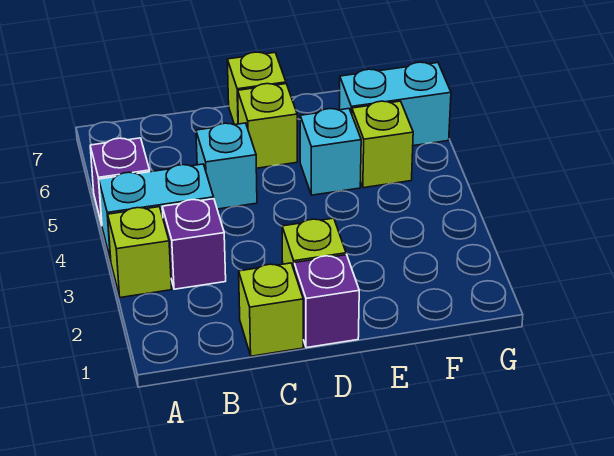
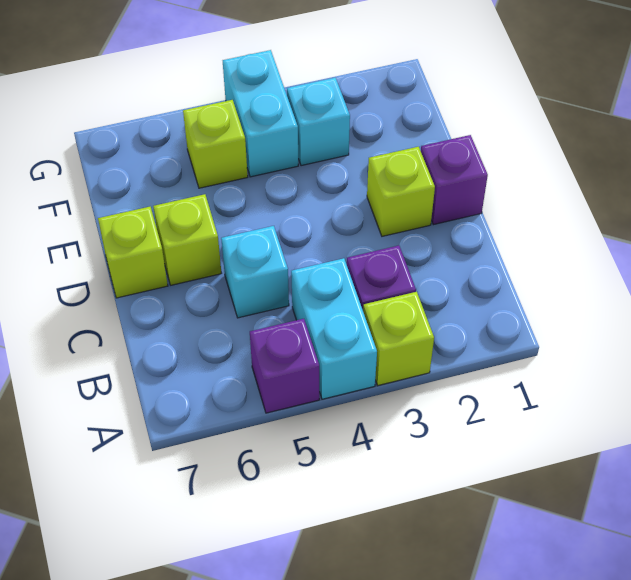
lime brick C1 level 1 -> none
cyan brick E5 level 1 -> cyan brick F3 level 1
cyan brick F6:G6 level 1 -> cyan brick F4:G4 level 1

